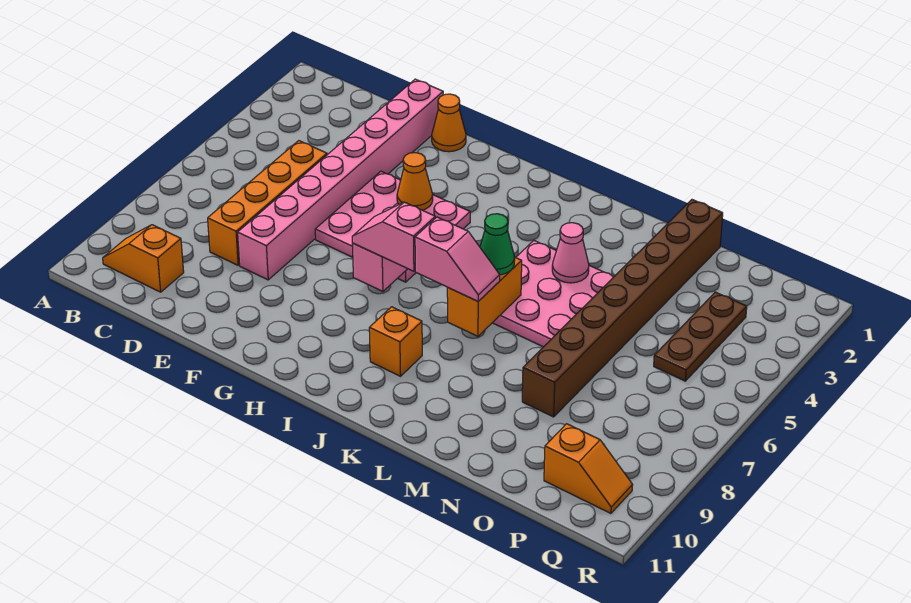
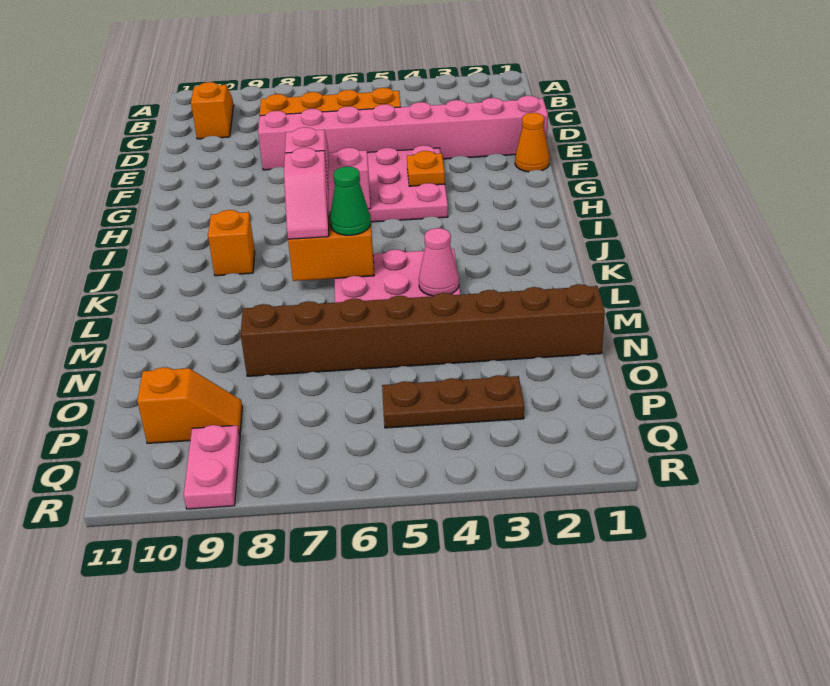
orange cone G4 level 2 -> orange plate G4 level 2
orange slope P10:Q10 level 1 top P -> orange slope P9:P10 level 1 top 10
none -> pink plate Q9:R9 level 1

